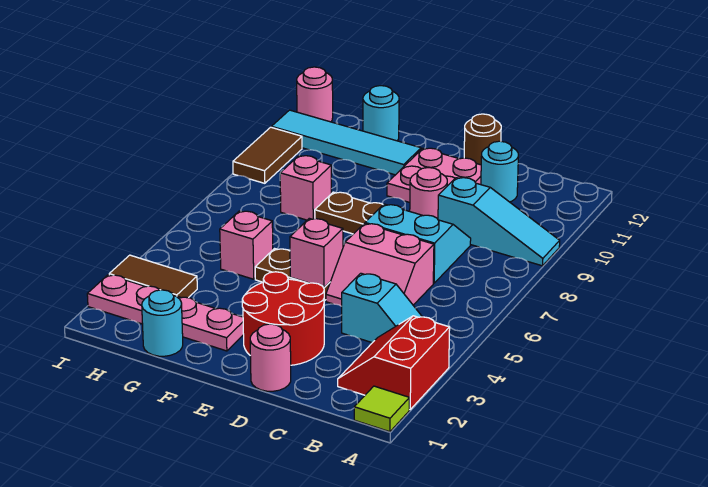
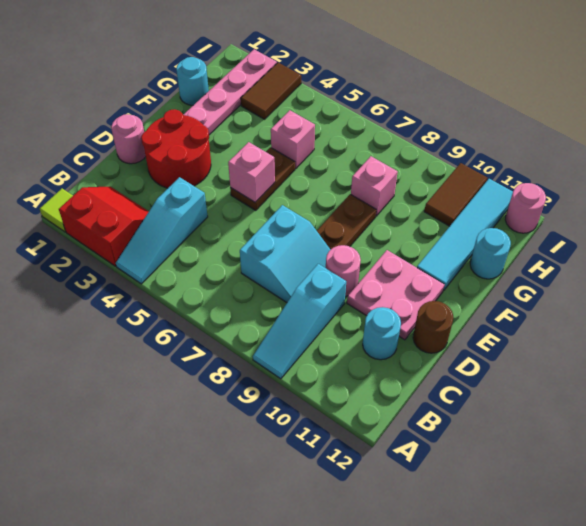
cyan slope B4:C4 level 1 top C -> cyan slope A4:C4 level 1 top C
pink slope C5:D6 level 1 top 6 -> none
brown tile I9:I10 level 1 -> brown tile H10:I10 level 1

